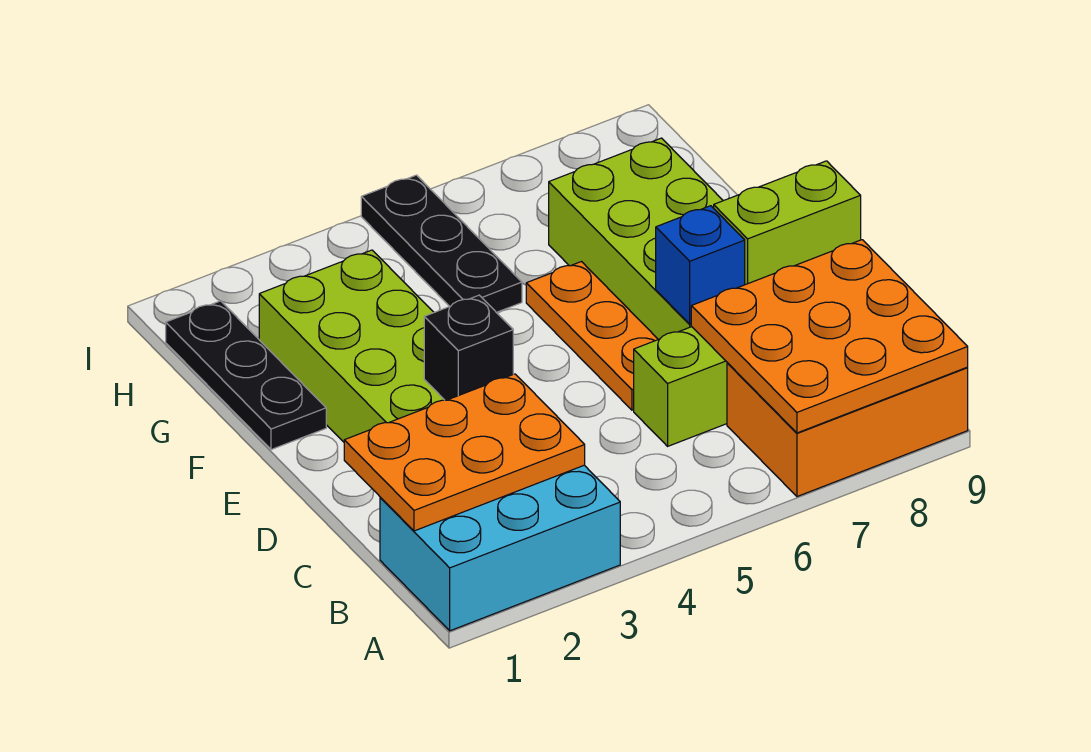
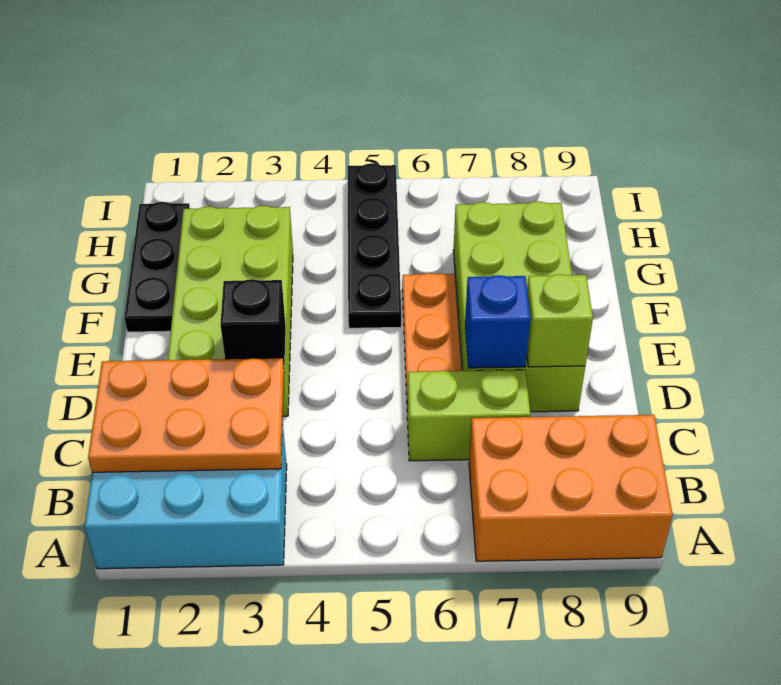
orange plate A7:C9 level 2 -> none
lime brick D8:D9 level 2 -> lime brick D8 level 2
black plate G5:I5 level 1 -> black plate F5:I5 level 1

